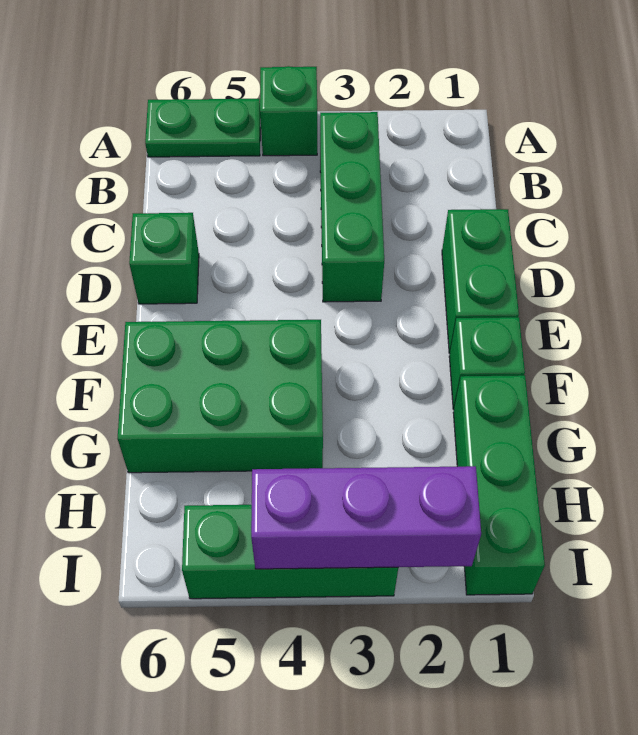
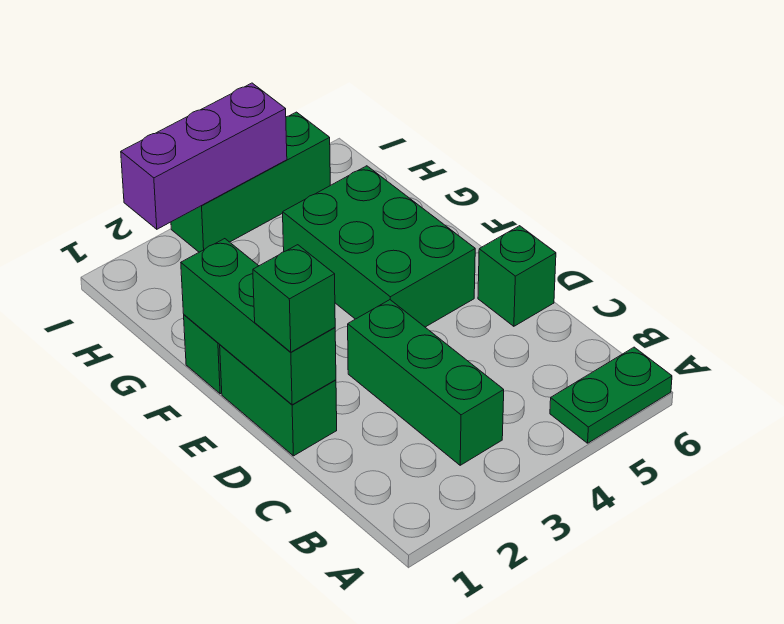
green brick A4 level 1 -> green brick D1 level 3
green brick F4:G6 level 1 -> green brick E4:G5 level 1
green brick G1:I1 level 1 -> green brick D1:F1 level 2

